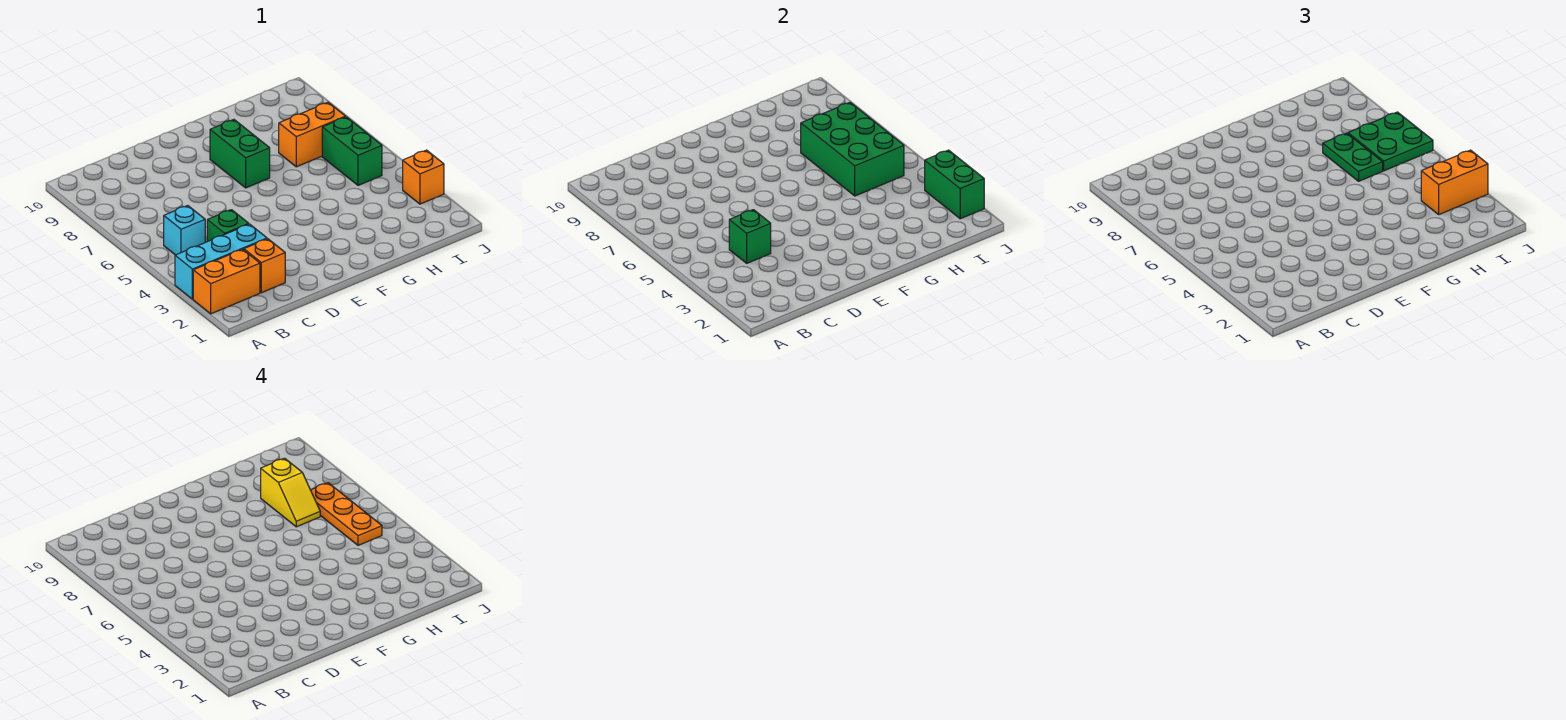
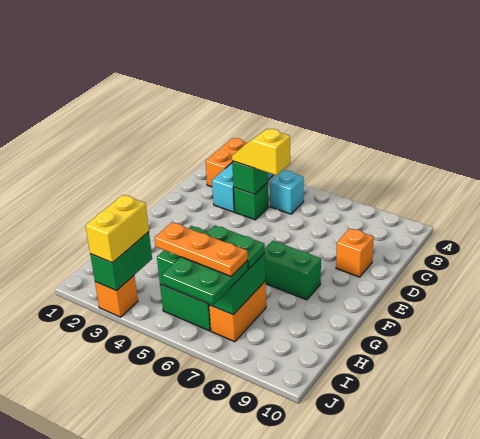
orange brick C2 level 1 -> orange brick D9 level 1
yellow slope H7:H8 level 4 top 8 -> yellow slope C4:C5 level 3 top 5
orange brick I3:J3 level 3 -> yellow brick I3:J3 level 3
green brick J2:J3 level 2 -> green brick I3:J3 level 2

